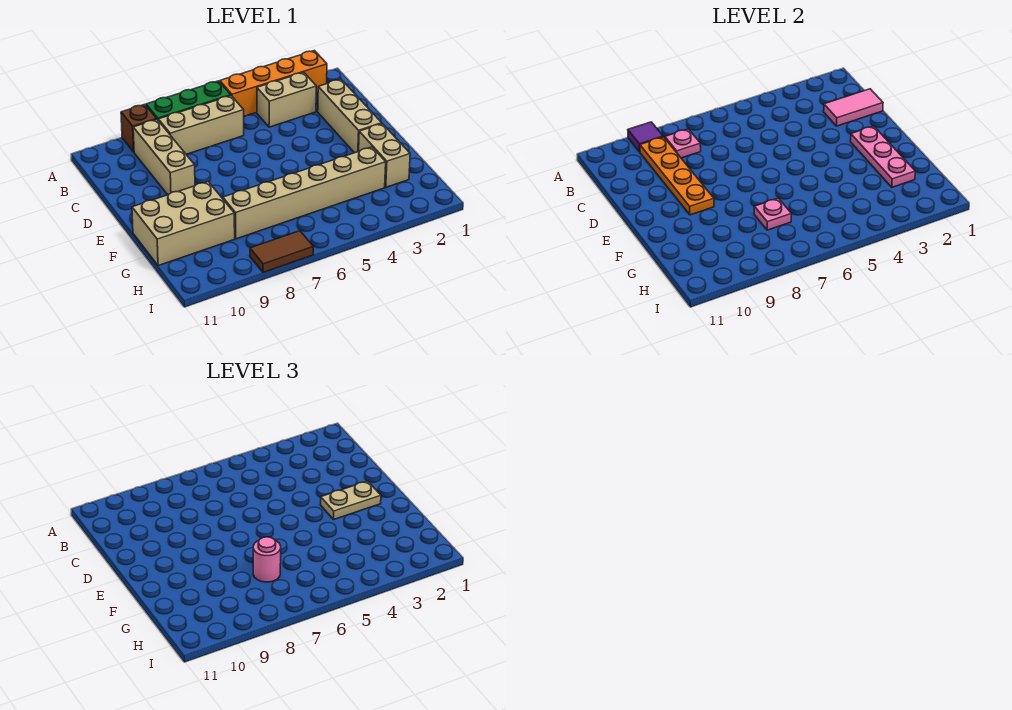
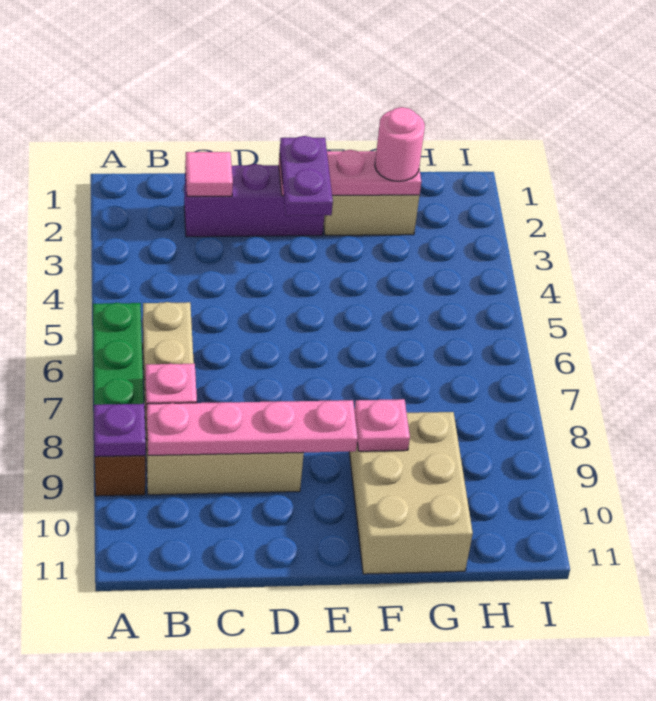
orange brick A2:A5 level 1 -> none
purple tile A9 level 2 -> purple plate A9 level 2
tan brick B3:B4 level 1 -> none
orange plate B9:E9 level 2 -> pink plate B9:E9 level 2
pink tile C1:C2 level 2 -> pink tile C2 level 2
tan brick C2:E2 level 1 -> purple brick C2:E2 level 1
tan plate E2:E3 level 3 -> purple plate E2:E3 level 3
tan brick G3:G8 level 1 -> none
pink plate G7 level 2 -> pink plate F9 level 2
pink round brick G7 level 3 -> pink round brick G2 level 3
brown tile I7:I8 level 1 -> none

